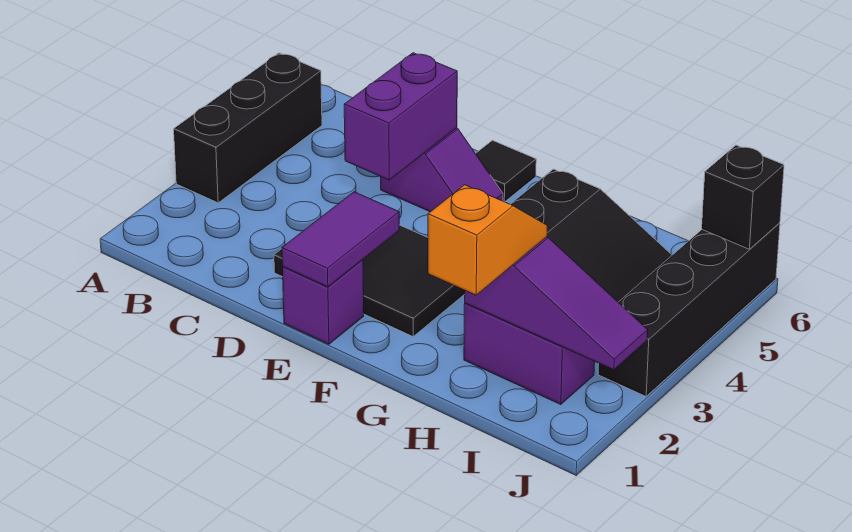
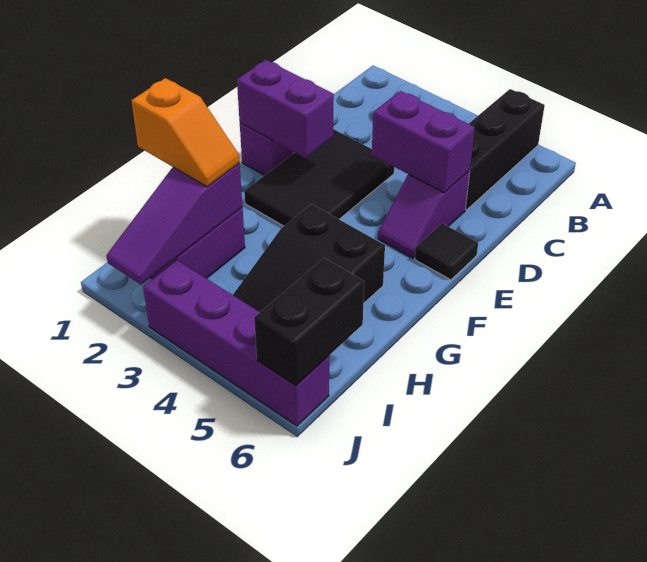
black brick A3:A5 level 1 -> black brick A5:C5 level 1
purple tile E1:E2 level 2 -> purple brick E1:E2 level 2
black brick J3:J6 level 1 -> purple brick J3:J6 level 1
black brick J6 level 2 -> black brick I6:J6 level 2

